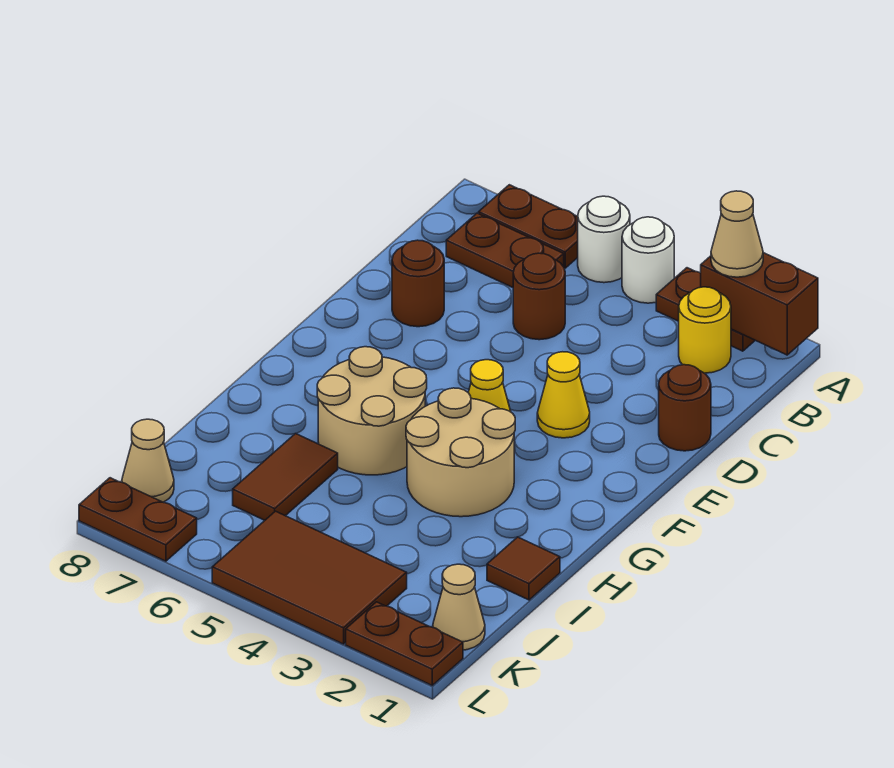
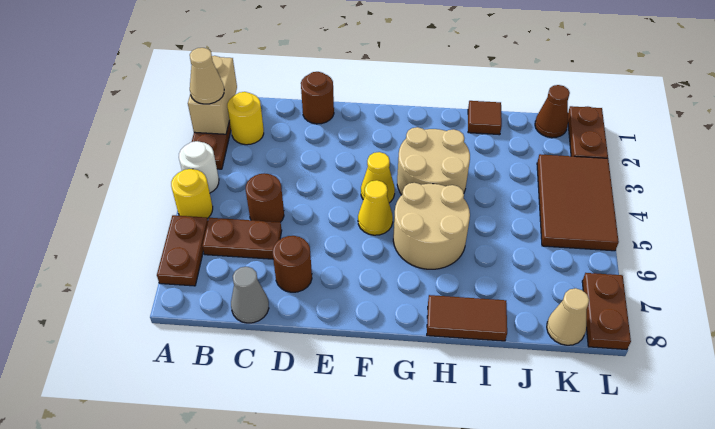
brown brick A1:A2 level 2 -> tan brick A1:A2 level 2
white round brick A5 level 1 -> yellow round brick A5 level 1
brown plate B6:B7 level 1 -> brown plate B6:C6 level 1
none -> grey cone C8 level 1
yellow cone E3 level 1 -> yellow cone F5 level 1
brown tile I6:J6 level 1 -> brown tile H8:I8 level 1
tan cone K1 level 1 -> brown cone K1 level 1

